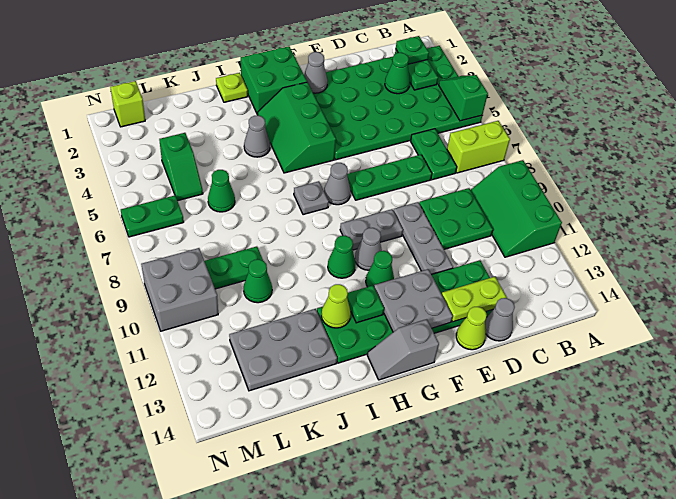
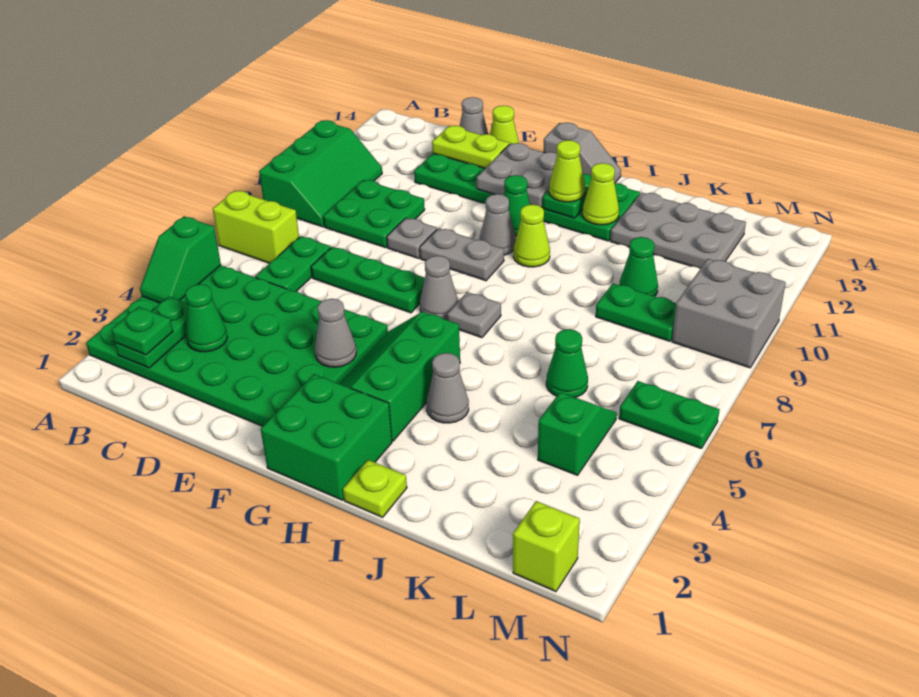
grey plate E9:E11 level 1 -> grey plate E9 level 1
grey cone F2 level 2 -> grey cone F4 level 2
green slope G3:H5 level 1 top G -> green slope G3:H5 level 1 top H
green cone H10 level 1 -> lime cone H10 level 1
none -> lime cone H12 level 3

